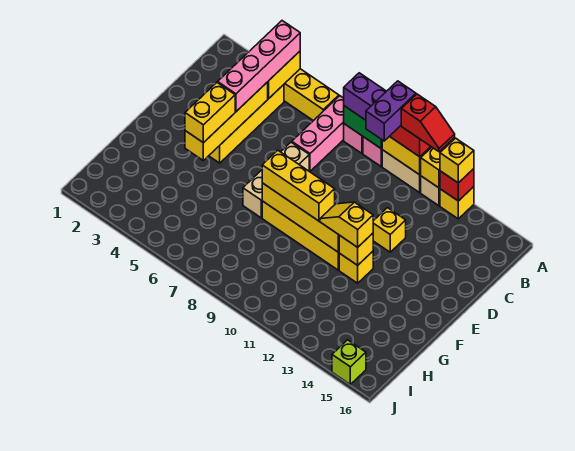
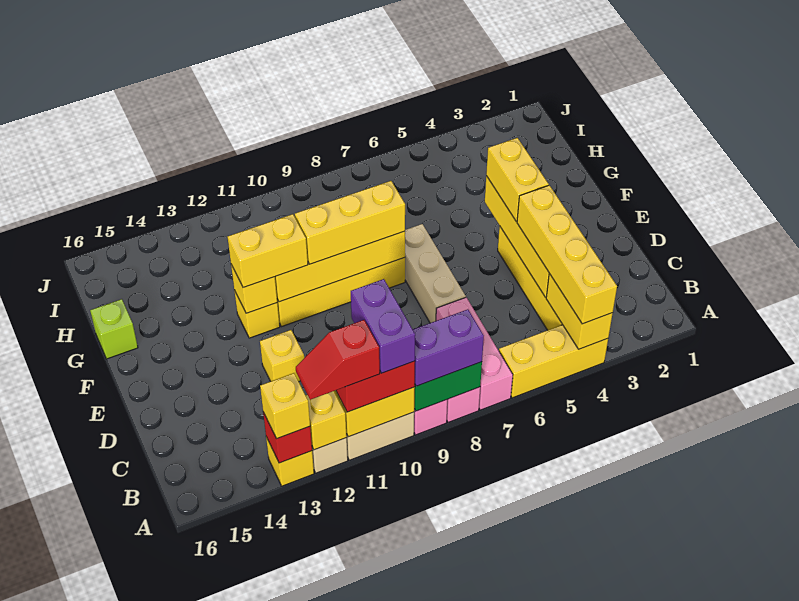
pink brick A4:D4 level 3 -> yellow brick A4:D4 level 3
yellow slope F11:F12 level 3 top 12 -> yellow brick F11:F12 level 3
lime brick J15 level 1 -> lime brick G16 level 1

